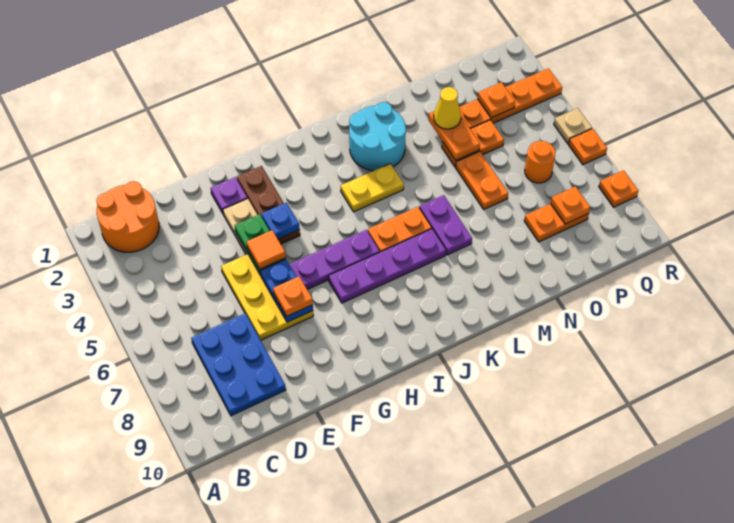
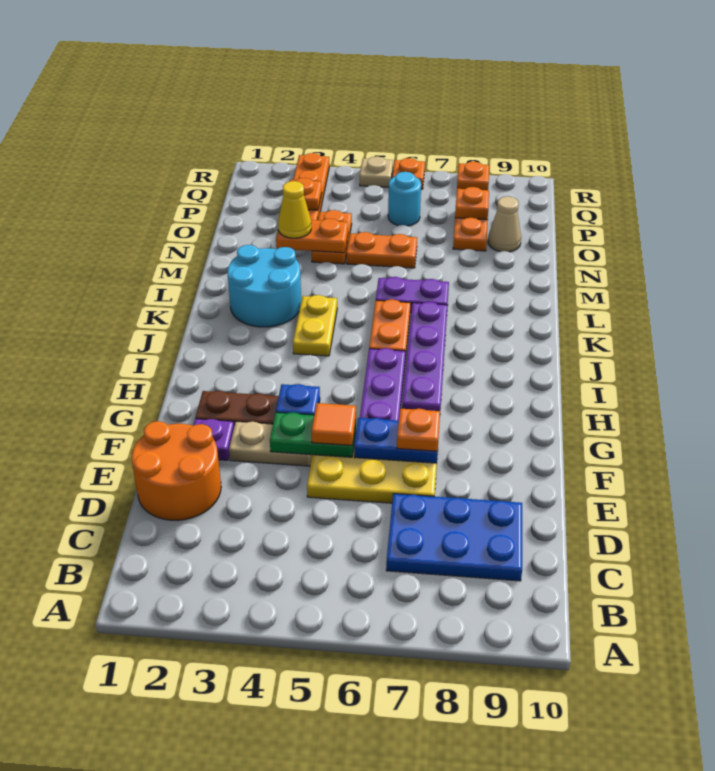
orange round brick B1:C2 level 1 -> orange round brick D1:E2 level 1
none -> tan cone O9 level 1
orange round brick P6 level 1 -> cyan round brick P6 level 1

